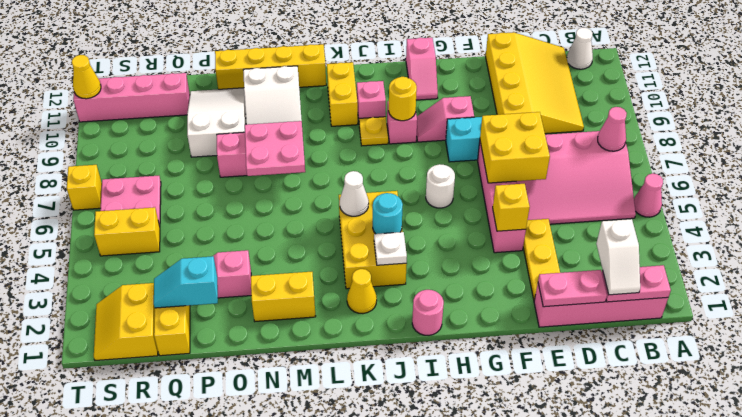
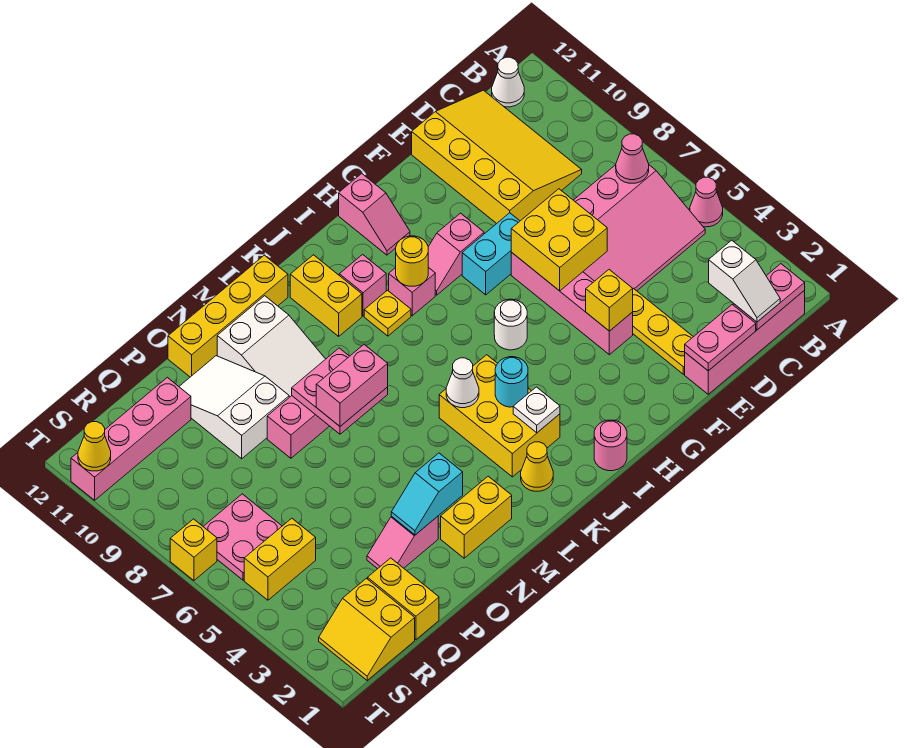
none -> pink brick M7:N7 level 3
cyan slope P2:Q2 level 2 top P -> cyan slope N3:O3 level 2 top N

